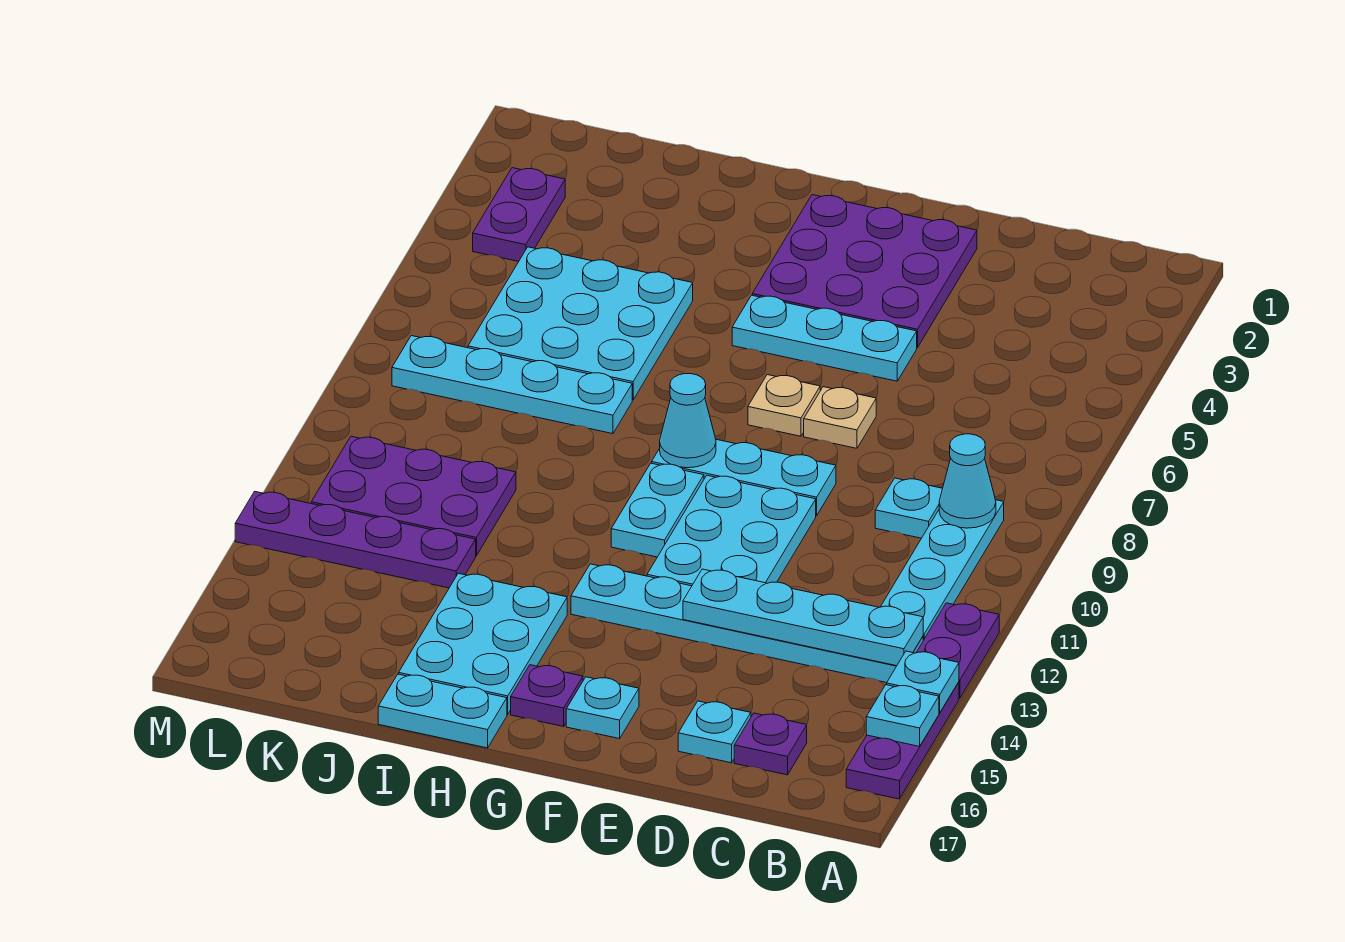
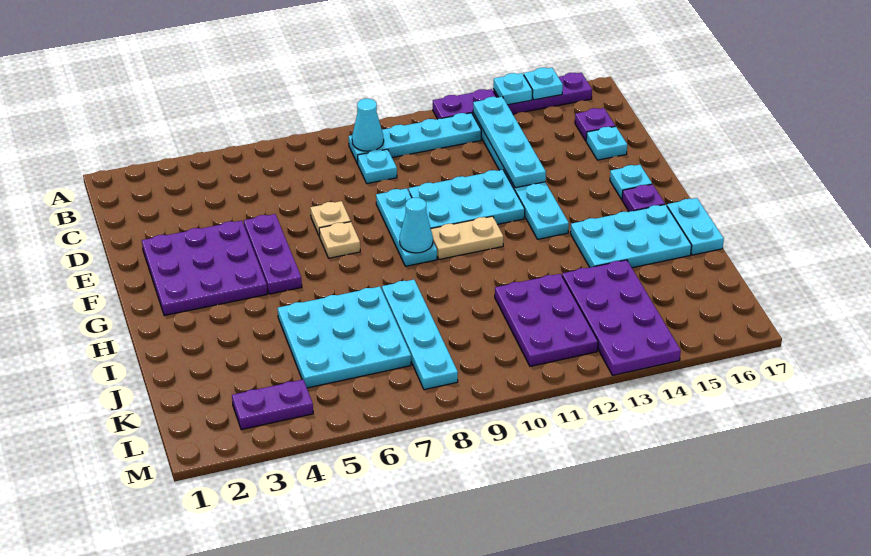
cyan plate E5:G5 level 1 -> purple plate E5:G5 level 1
cyan plate G10:G11 level 1 -> tan plate G10:G11 level 1
purple plate J13:M13 level 1 -> purple plate J13:M14 level 1

